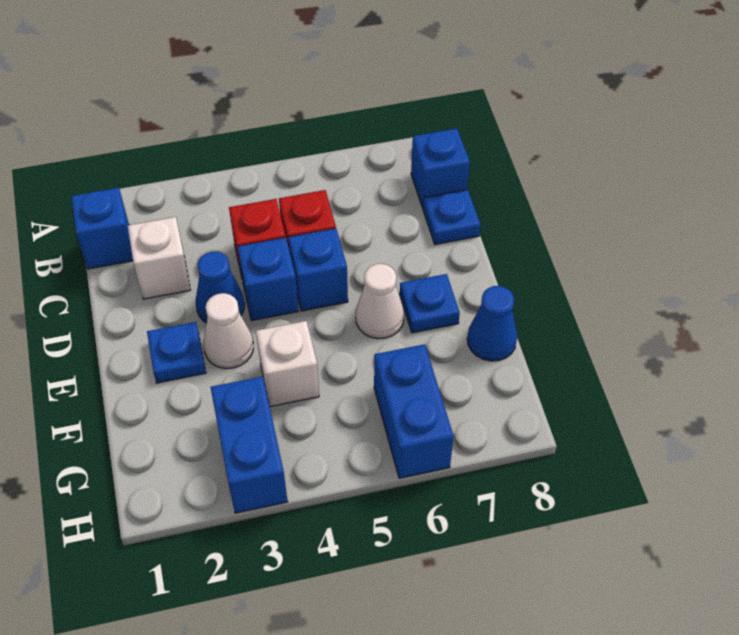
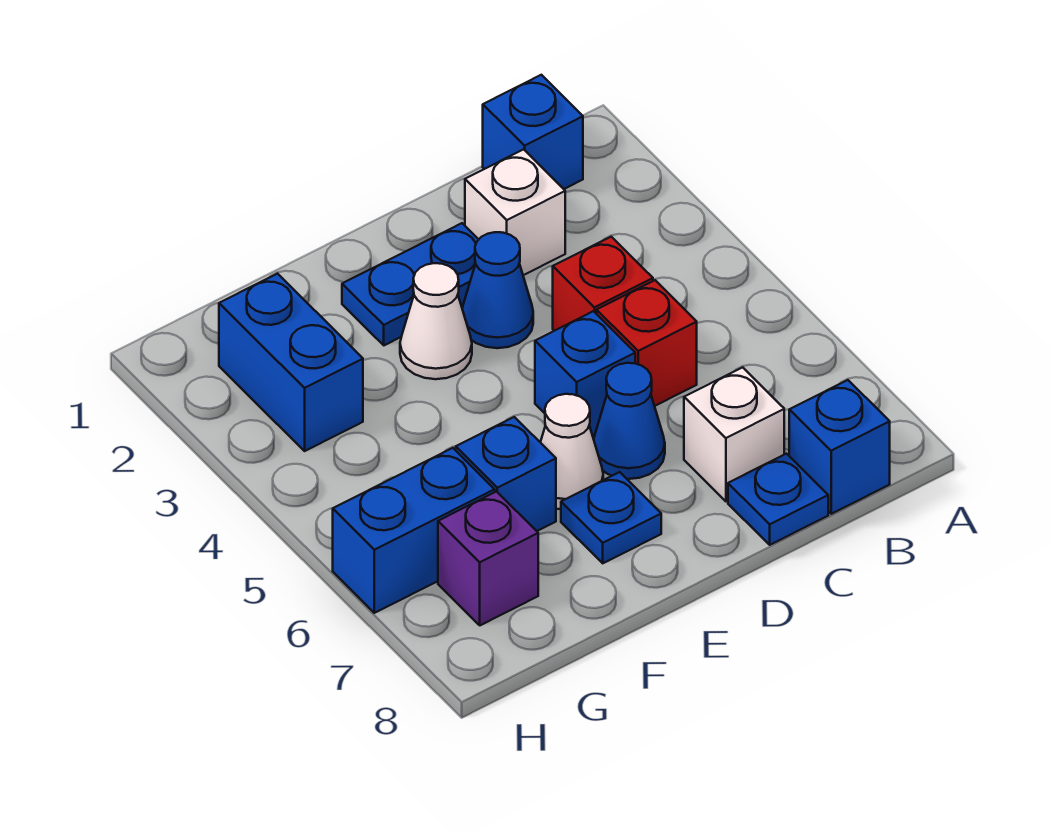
blue brick D4 level 1 -> blue brick F6 level 1
blue plate E2 level 1 -> blue plate D2:E2 level 1
white brick F4 level 1 -> white brick C7 level 1
blue cone F8 level 1 -> blue cone D6 level 1
blue brick G3:H3 level 1 -> blue brick G2:G3 level 1
none -> purple brick G7 level 1

